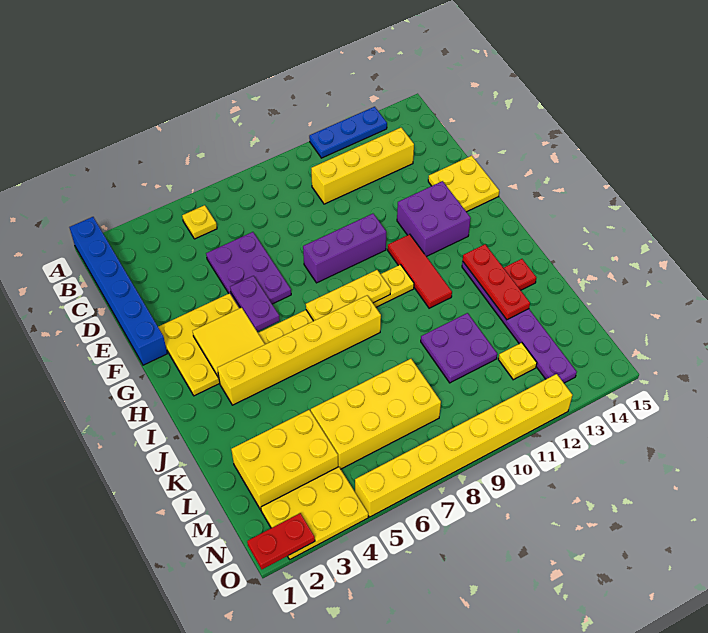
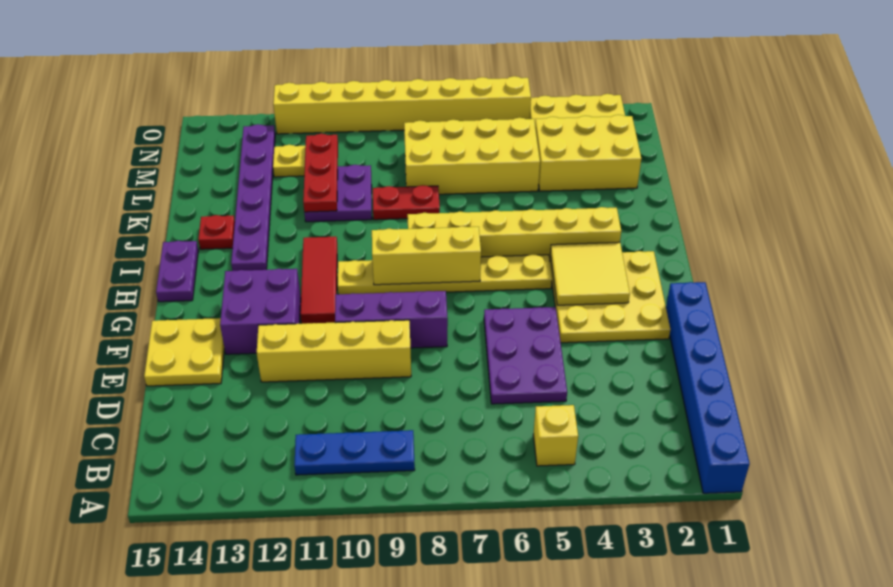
blue plate A11:A13 level 1 -> blue plate B9:B11 level 1
yellow plate B5 level 1 -> yellow brick B5 level 1
yellow brick C10:C13 level 1 -> yellow brick E9:E12 level 1
purple plate F5:G5 level 2 -> purple plate H15:I15 level 1
yellow plate H7:H9 level 2 -> yellow brick H7:H9 level 2
red plate I13:K13 level 2 -> red plate K11:M11 level 2
red plate O1:O2 level 2 -> red plate K8:K9 level 1

